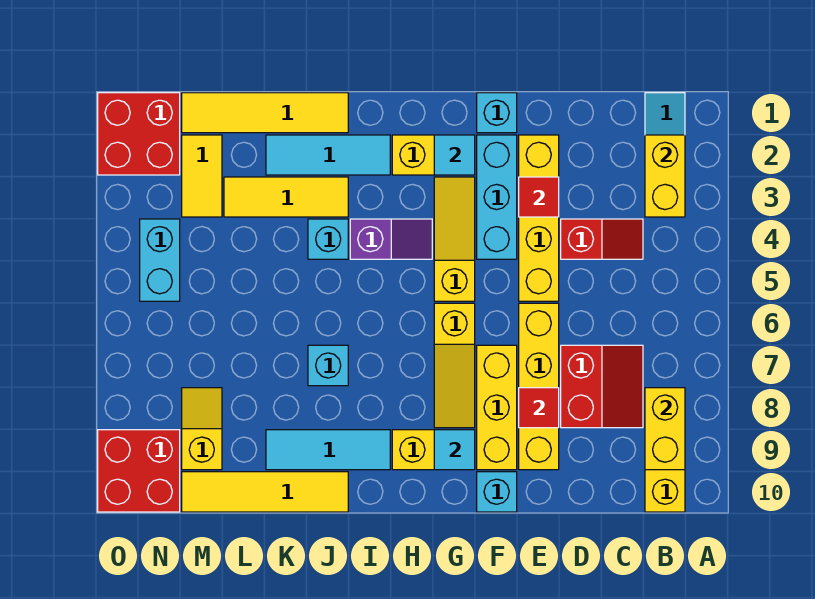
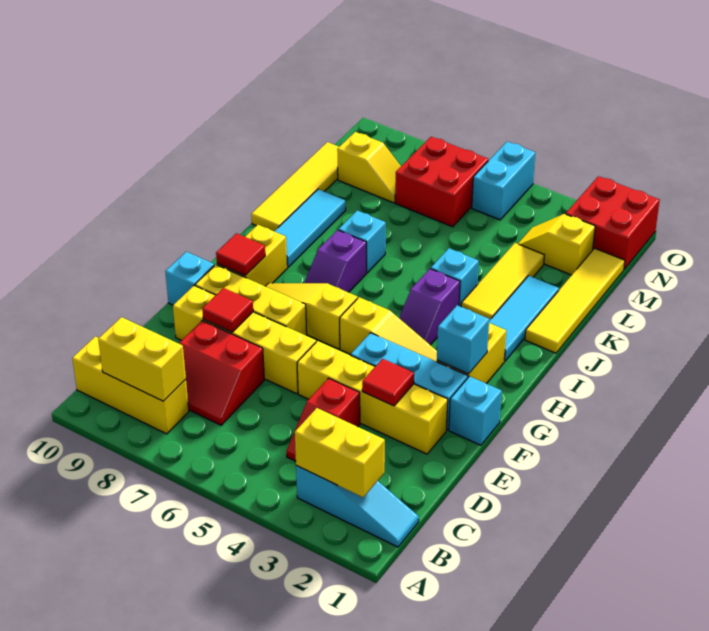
cyan tile G2 level 2 -> cyan brick G2 level 2
cyan tile G9 level 2 -> red tile G9 level 2
none -> purple slope H7:I7 level 1 top I
yellow tile M2:M3 level 1 -> yellow slope M2:M3 level 1 top 2
cyan brick N4:N5 level 1 -> cyan brick N5:O5 level 1
red brick N9:O10 level 1 -> red brick M6:N7 level 1

